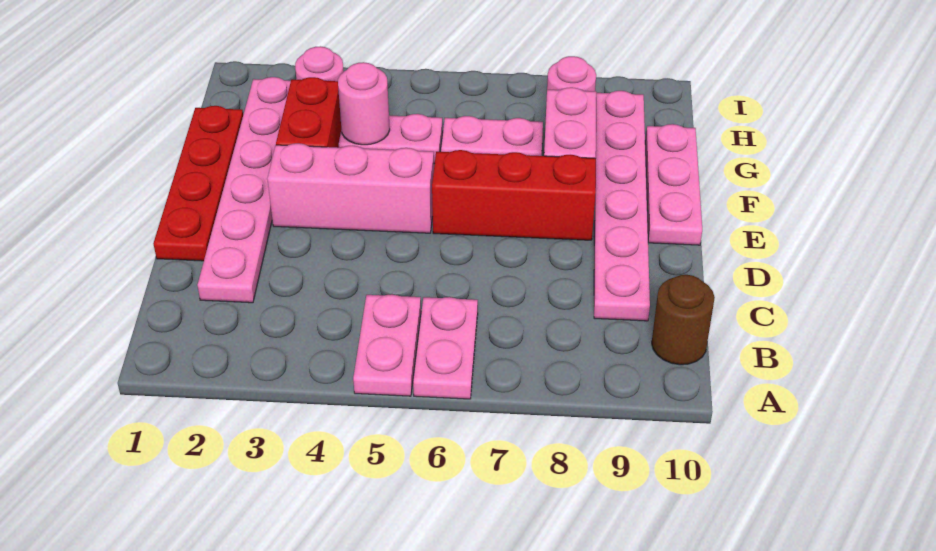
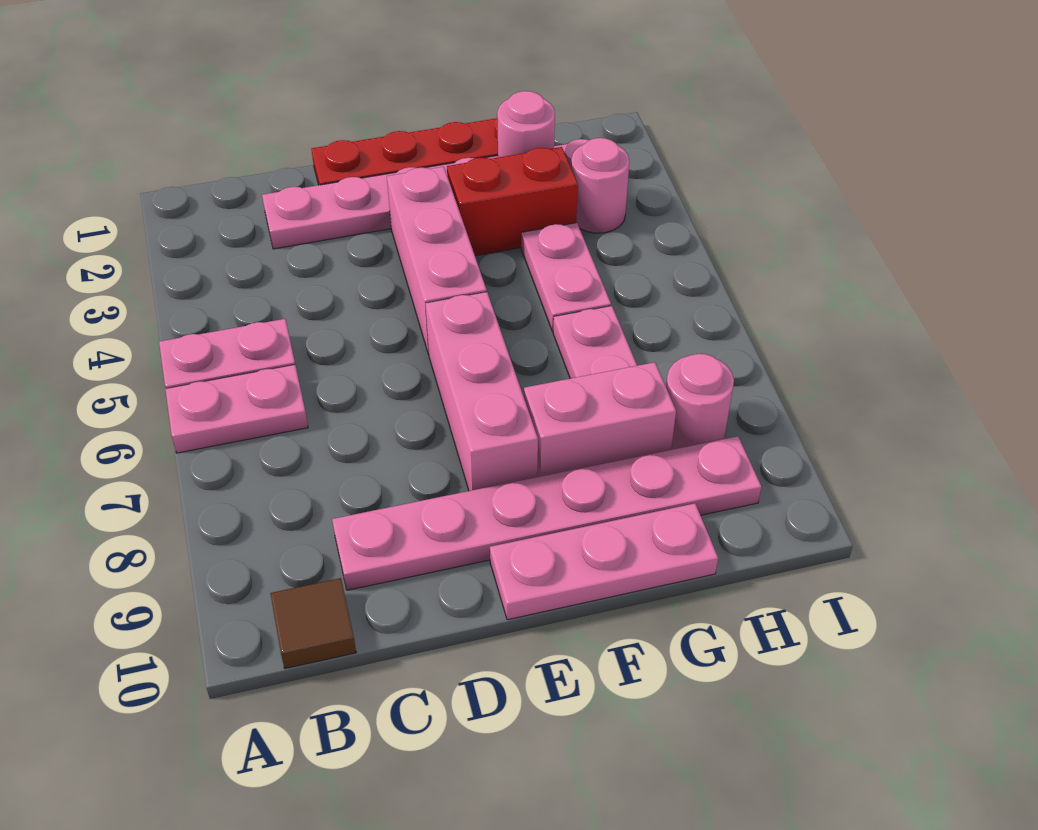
brown round brick B10 level 1 -> brown tile B10 level 1
red brick E6:E8 level 1 -> pink brick E6:E8 level 1
pink round brick G4 level 2 -> pink round brick G2 level 2

